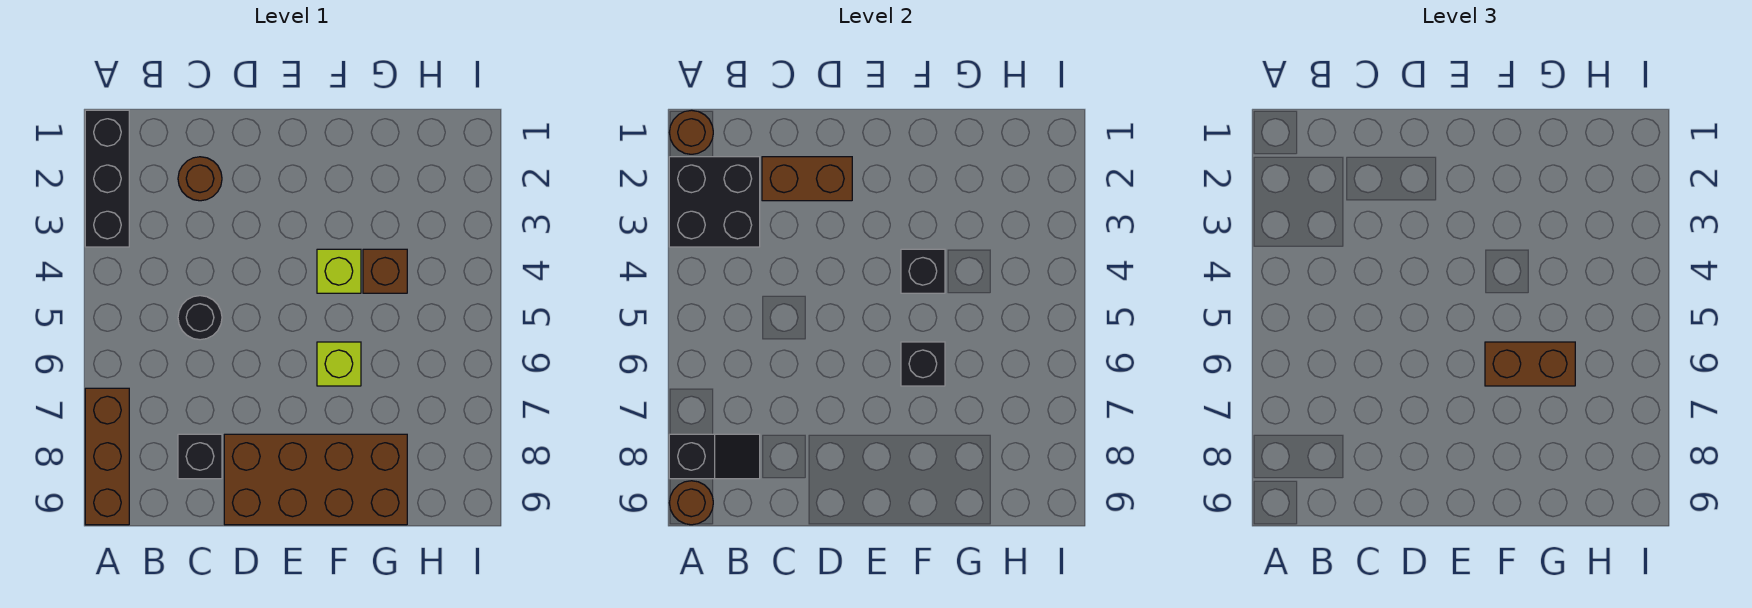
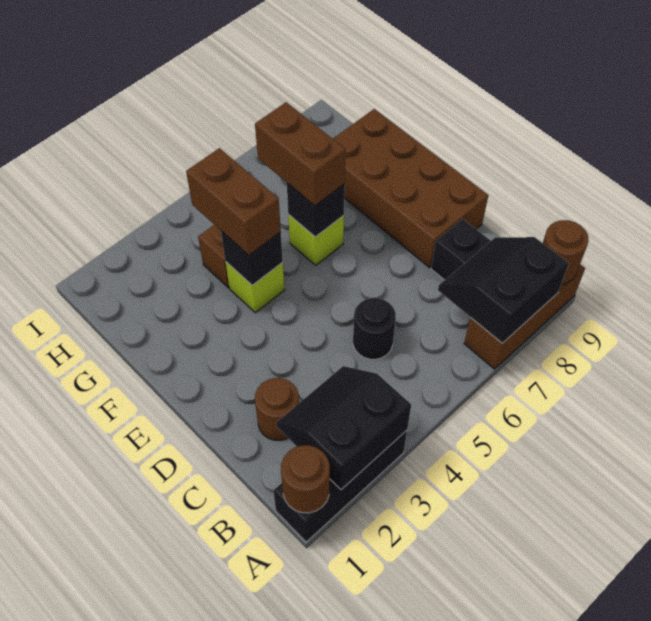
black brick A2:B3 level 2 -> black slope A2:B3 level 2 top A
black slope A8:B8 level 2 top A -> black slope A7:B8 level 2 top A
brown brick C2:D2 level 2 -> brown brick F4:G4 level 3

